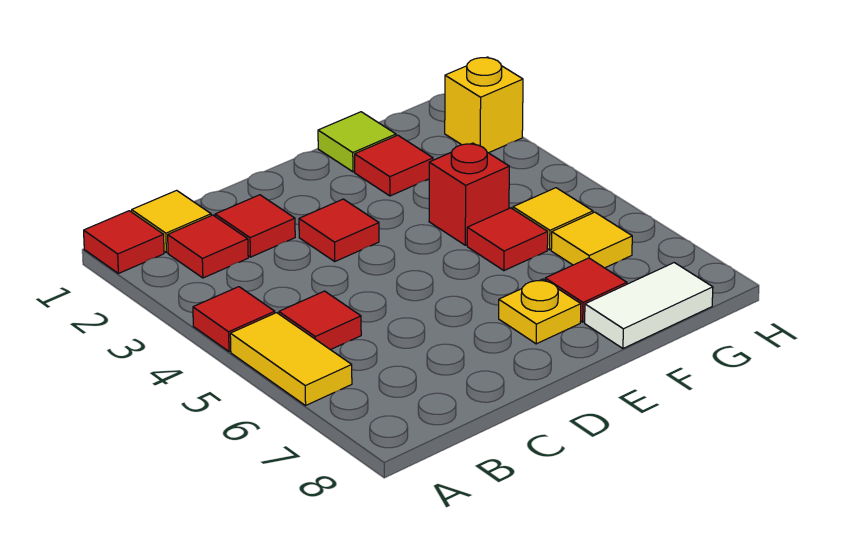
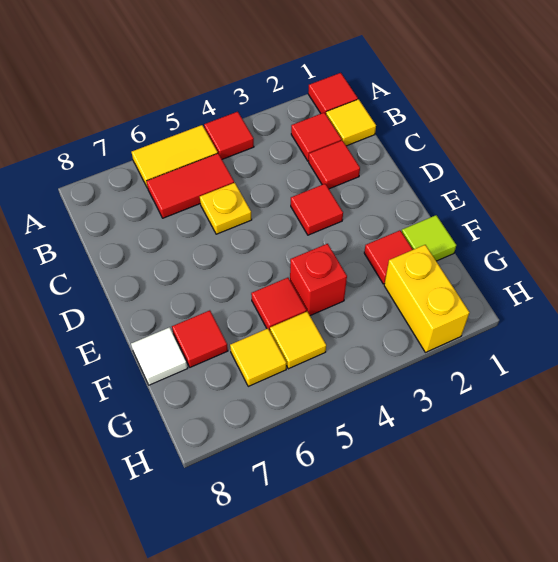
red tile B5 level 1 -> red tile B5:B6 level 1
yellow plate E7 level 1 -> yellow plate C5 level 1
white tile F8:G8 level 1 -> white tile F8 level 1
yellow brick H2 level 1 -> yellow brick G2:H2 level 1

